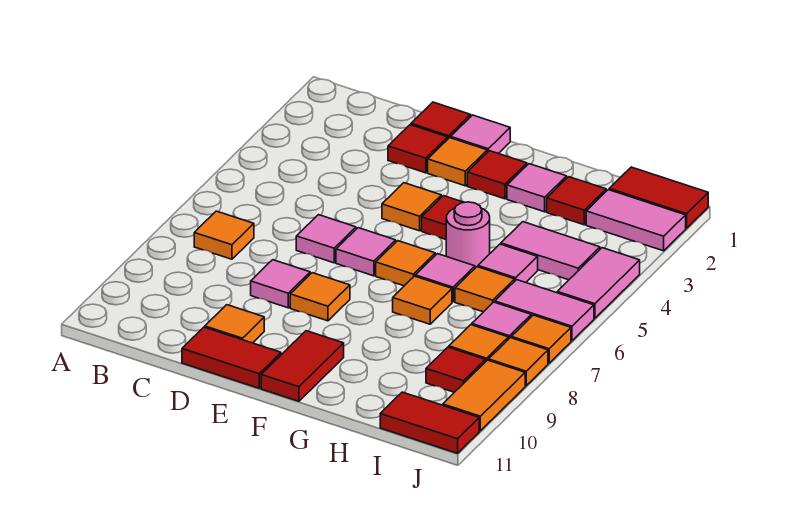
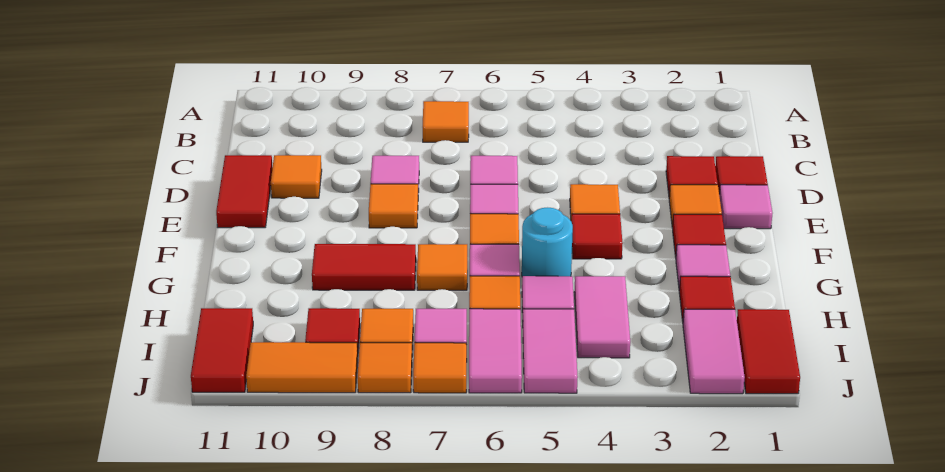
red tile F10:F11 level 1 -> red tile G8:G9 level 1
pink round brick G5 level 1 -> cyan round brick G5 level 1
pink tile J4:J5 level 1 -> pink tile I5:J5 level 1

